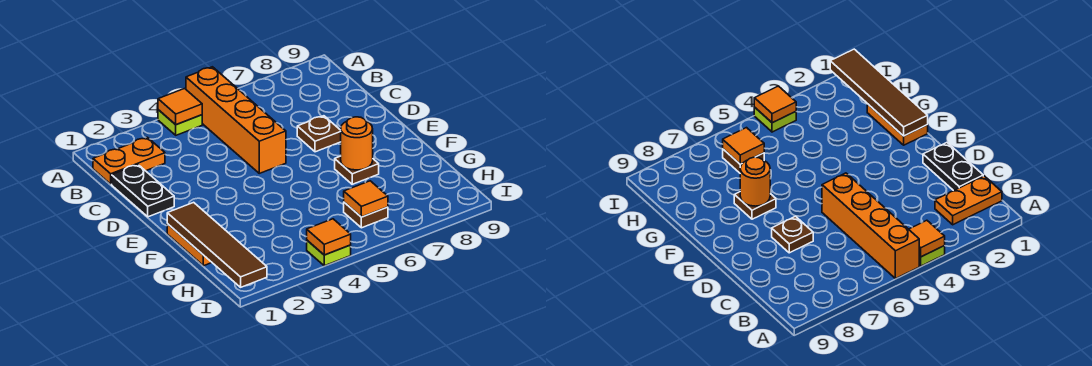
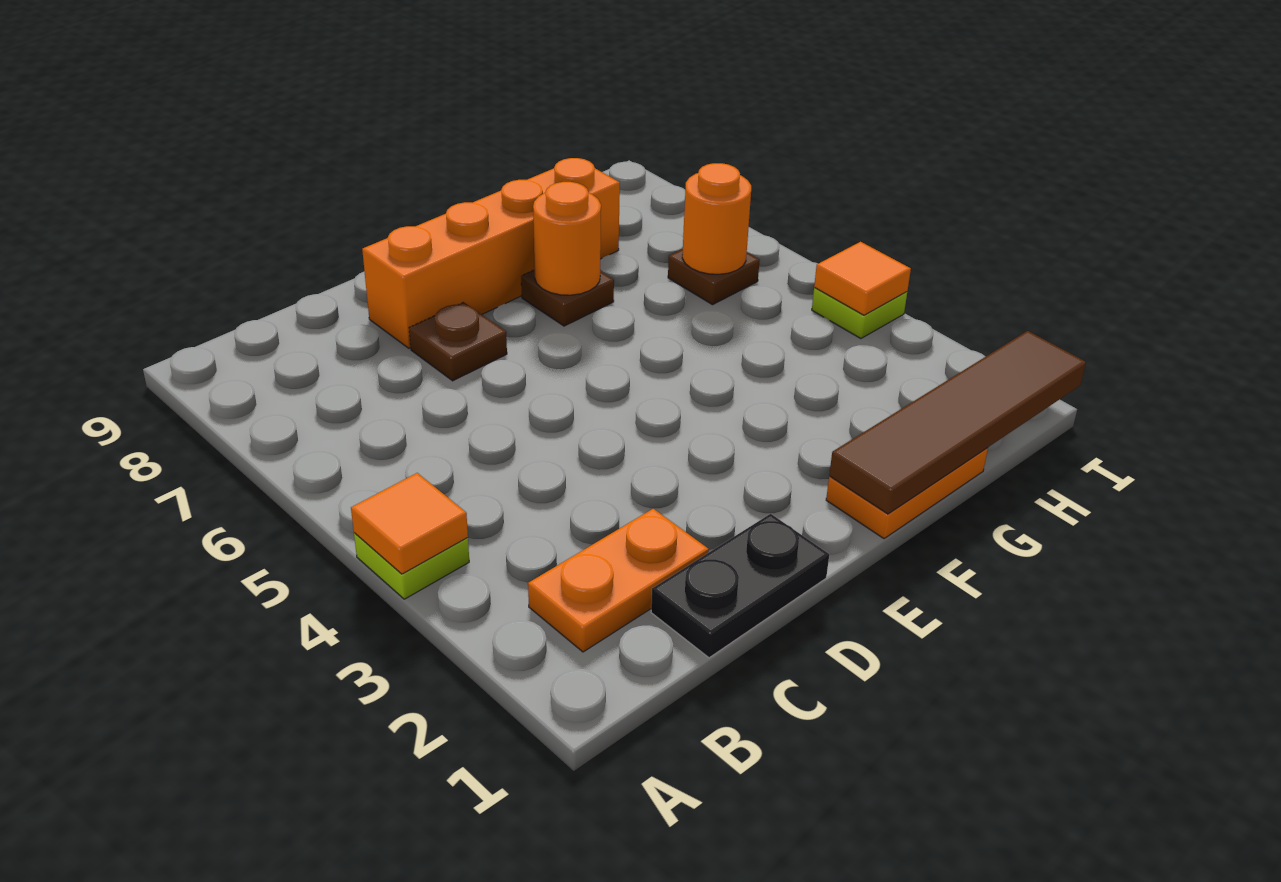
orange brick A5:D5 level 1 -> orange brick D8:G8 level 1
orange plate B1:B2 level 1 -> orange plate B2:C2 level 1
orange tile H6 level 2 -> orange round brick H6 level 2

